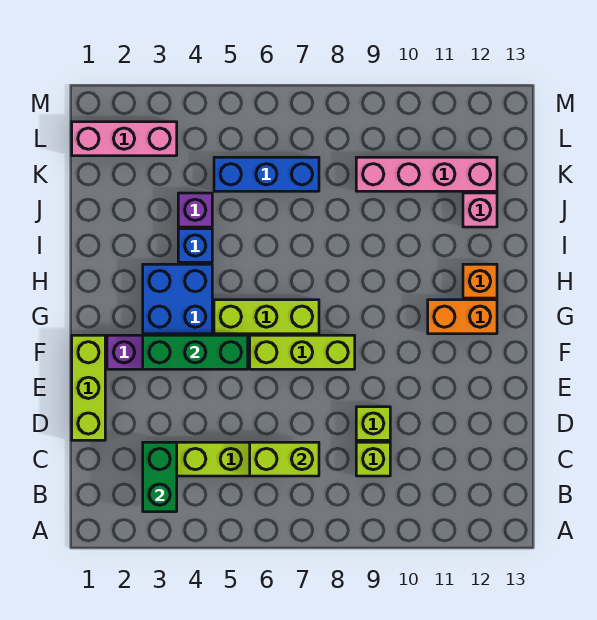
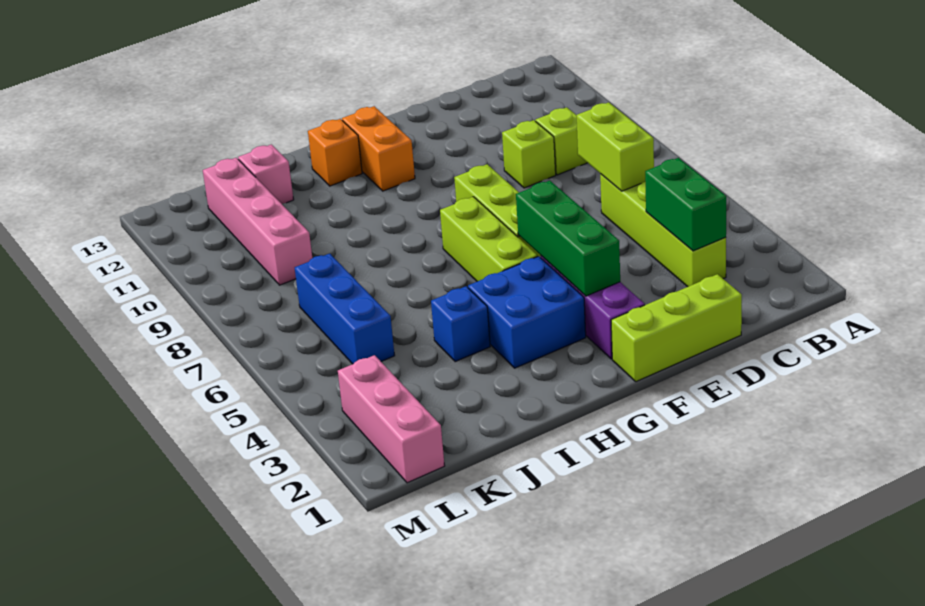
green brick B3:C3 level 2 -> green brick C3:C4 level 2
purple brick J4 level 1 -> none

